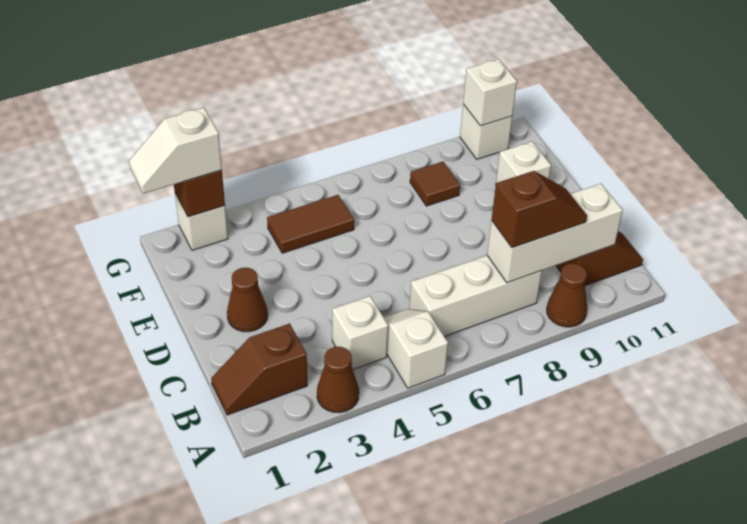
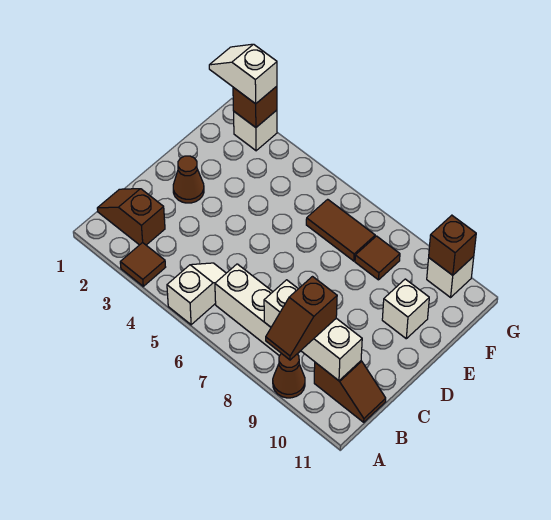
brown cone A3 level 1 -> brown tile A3 level 1
white brick B4 level 1 -> none
brown slope B8:B9 level 3 top 8 -> brown slope A9:B9 level 3 top B
brown tile F4:F5 level 1 -> brown tile F6:F7 level 1
white brick G10 level 2 -> brown brick G10 level 2

